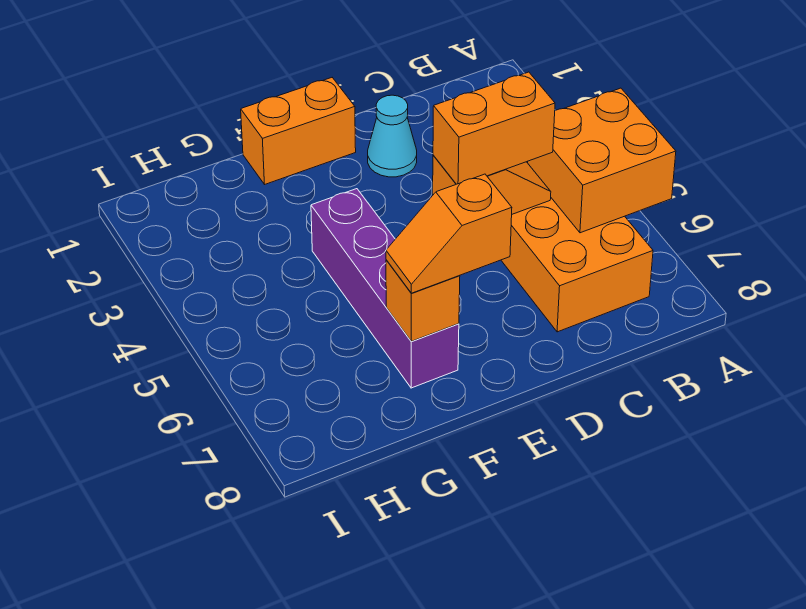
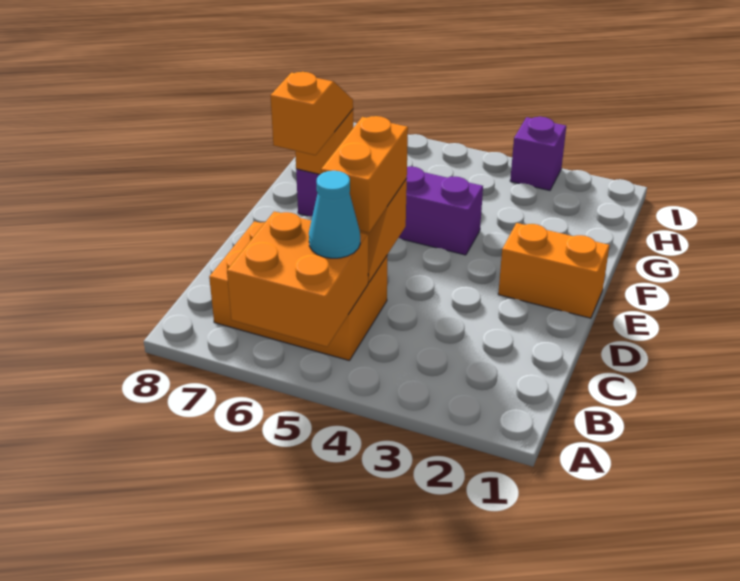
cyan cone D2 level 1 -> cyan cone B5 level 3
orange brick E1:F1 level 1 -> orange brick E1:E2 level 1
none -> purple brick I3 level 1

